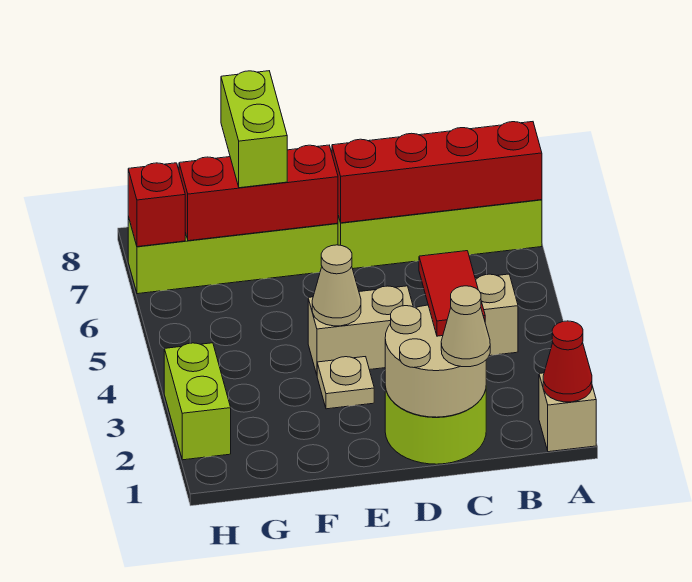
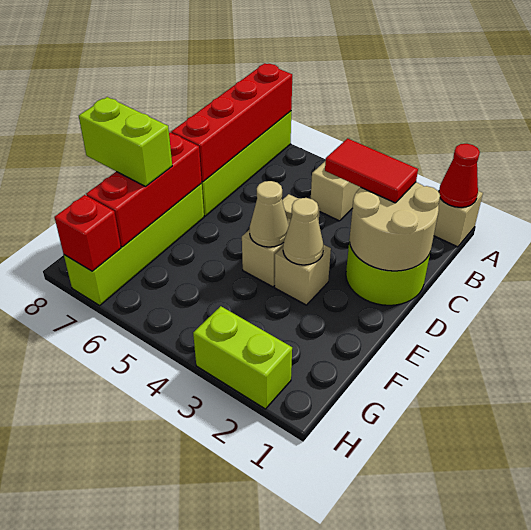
tan cone C1 level 3 -> tan cone E3 level 2
tan plate E3 level 1 -> tan brick E3 level 1

